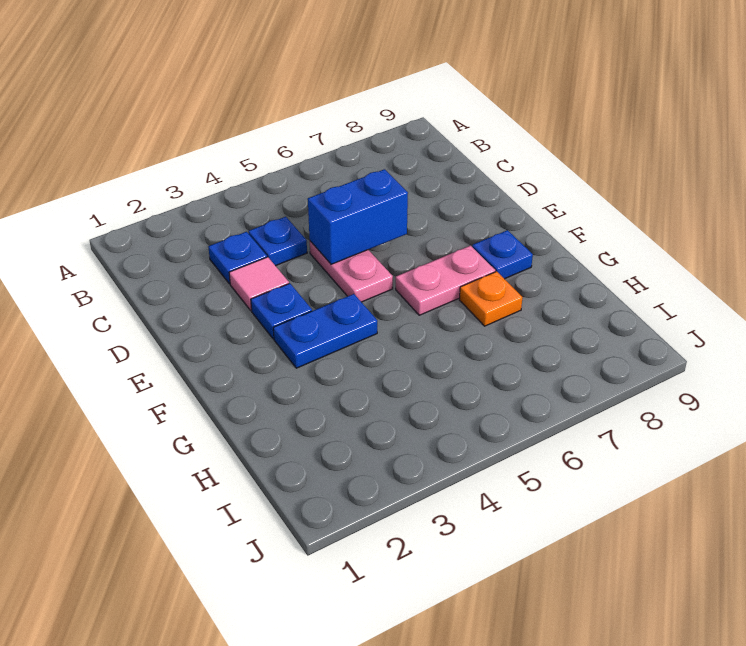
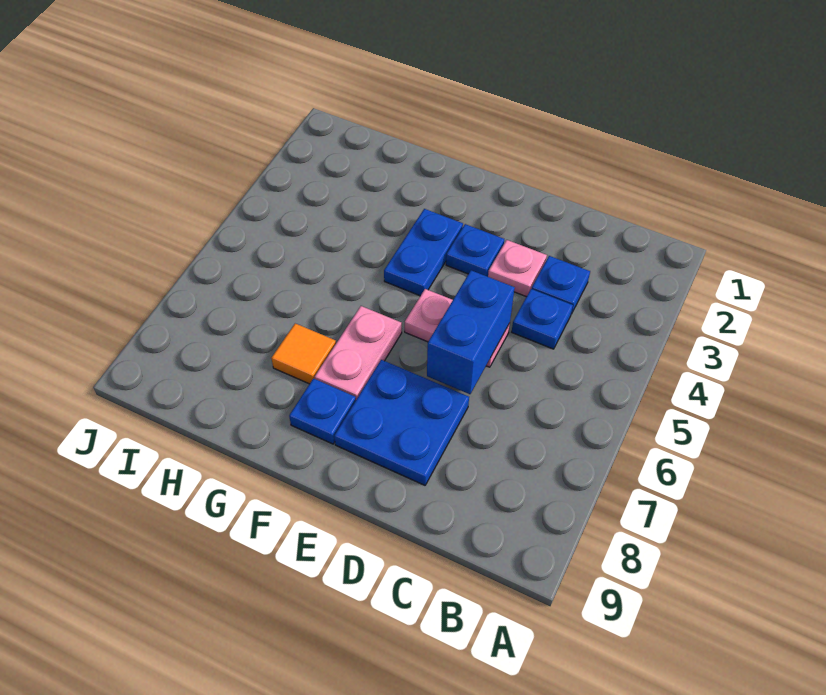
pink tile D3 level 1 -> pink plate D3 level 1
none -> blue plate D7:E8 level 1
orange plate G7 level 1 -> orange tile G7 level 1

